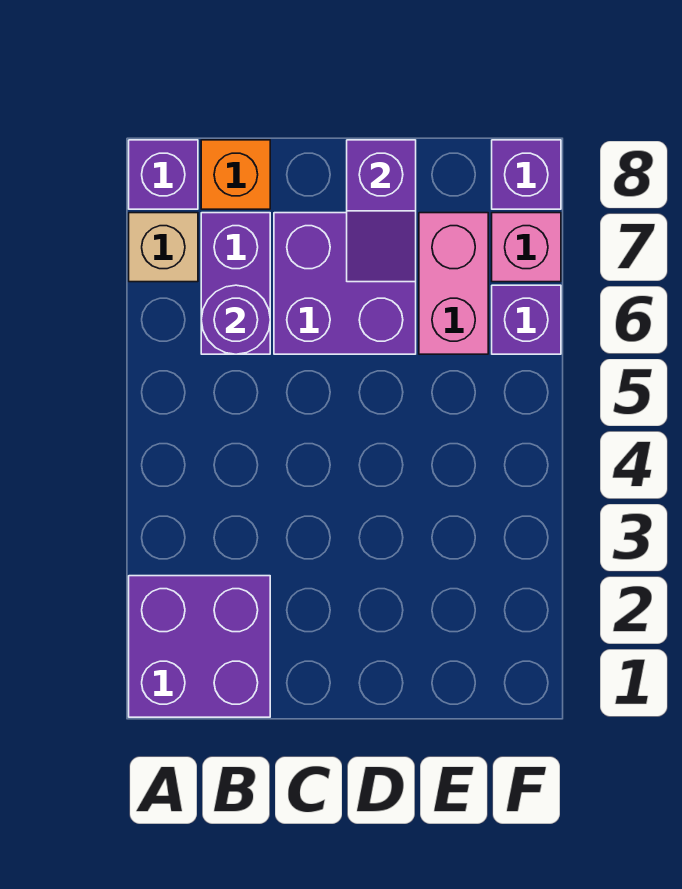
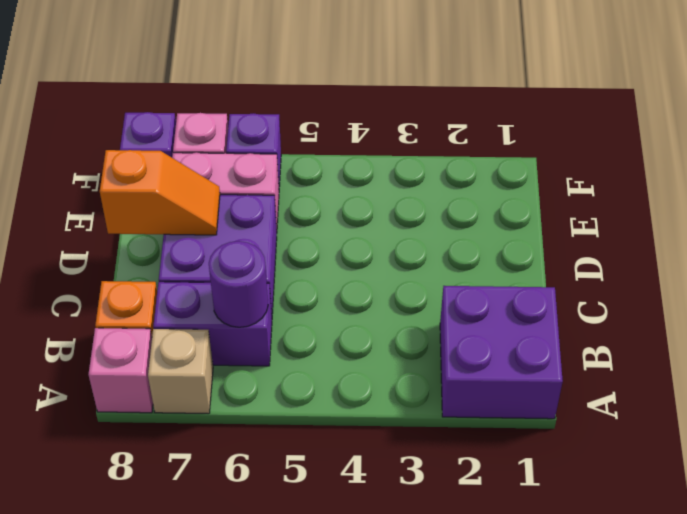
purple brick A8 level 1 -> pink brick A8 level 1
purple slope D7:D8 level 2 top 8 -> orange slope D7:D8 level 2 top 8

